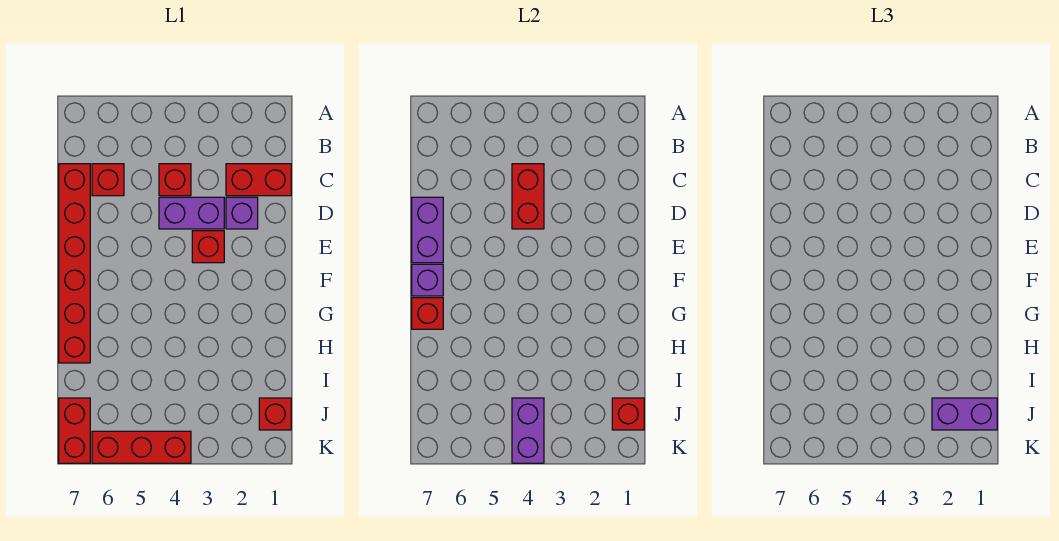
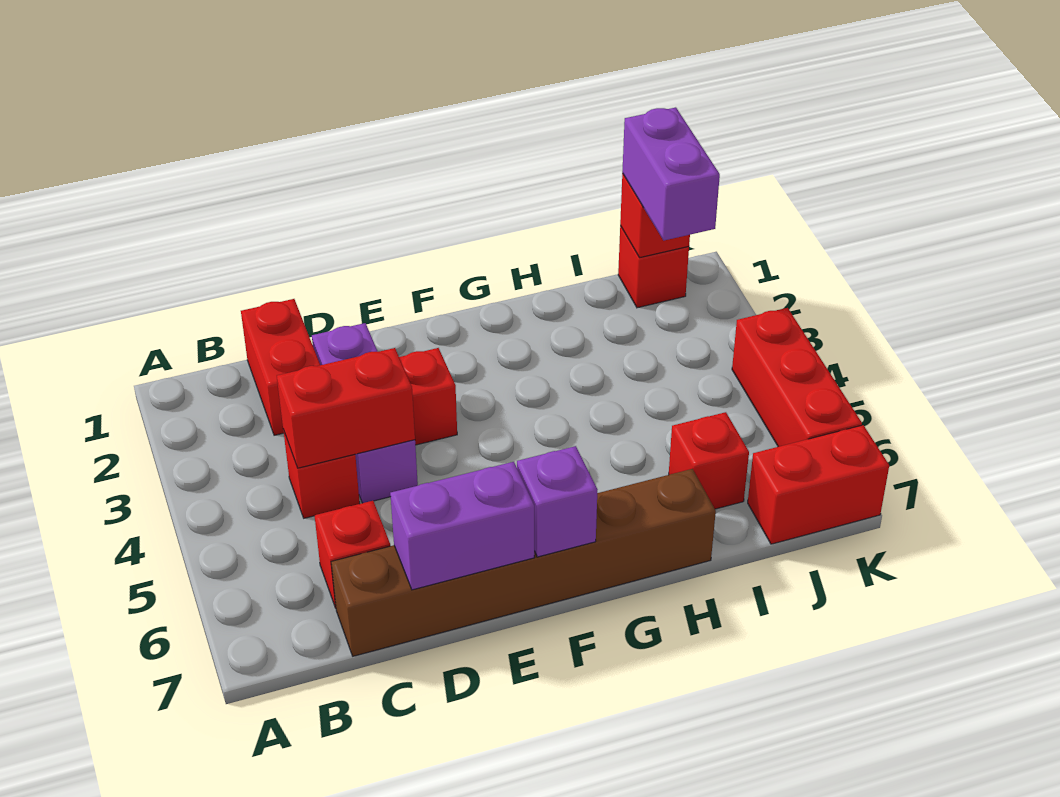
red brick C7:H7 level 1 -> brown brick C7:H7 level 1
red brick G7 level 2 -> red brick I6 level 1
purple brick J4:K4 level 2 -> none

